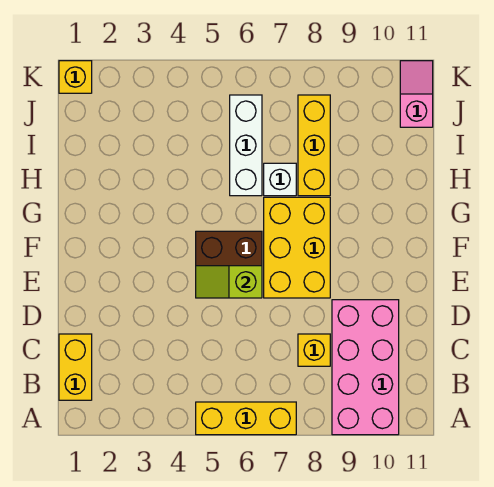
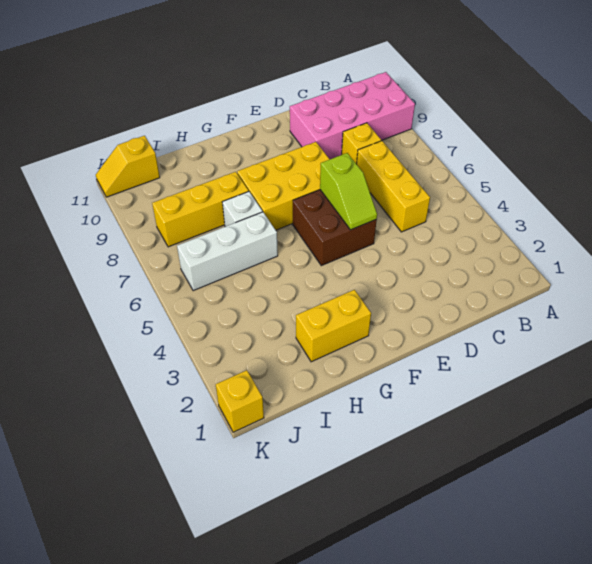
yellow brick A5:A7 level 1 -> yellow brick C5:C7 level 1
yellow brick B1:C1 level 1 -> yellow brick G2:H2 level 1
pink slope J11:K11 level 1 top J -> yellow slope J11:K11 level 1 top J

